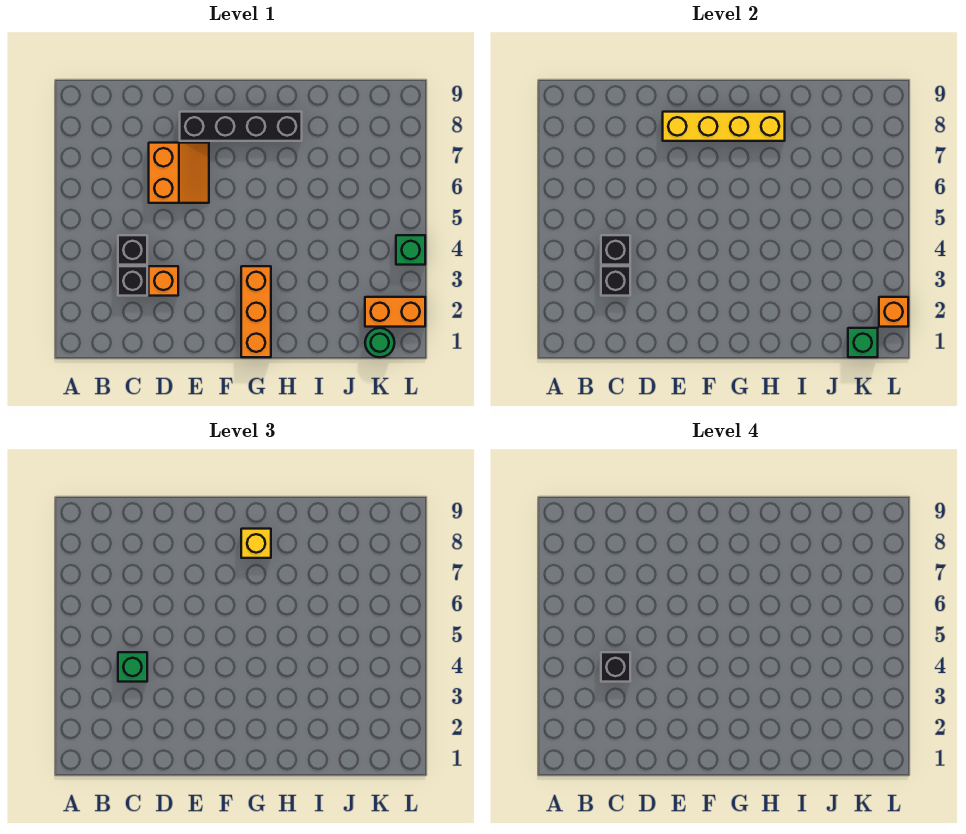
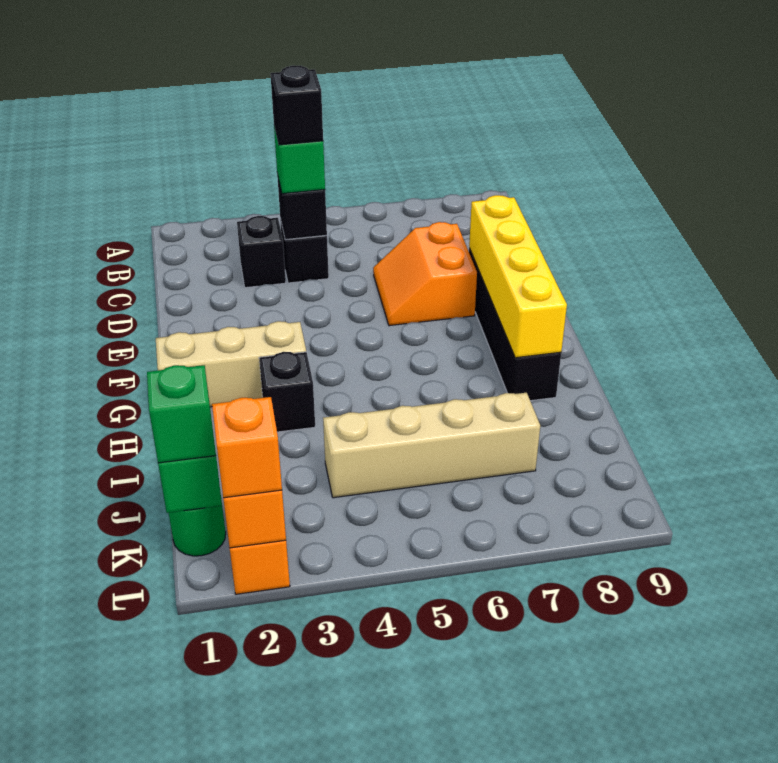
black brick C3 level 2 -> black brick H3 level 1
orange brick D3 level 1 -> orange brick L2 level 3
orange slope D6:E7 level 1 top D -> orange slope D6:E7 level 1 top 7
orange brick G1:G3 level 1 -> tan brick G1:G3 level 1
yellow brick G8 level 3 -> none
none -> tan brick J4:J7 level 1
green brick L4 level 1 -> green brick K1 level 3

